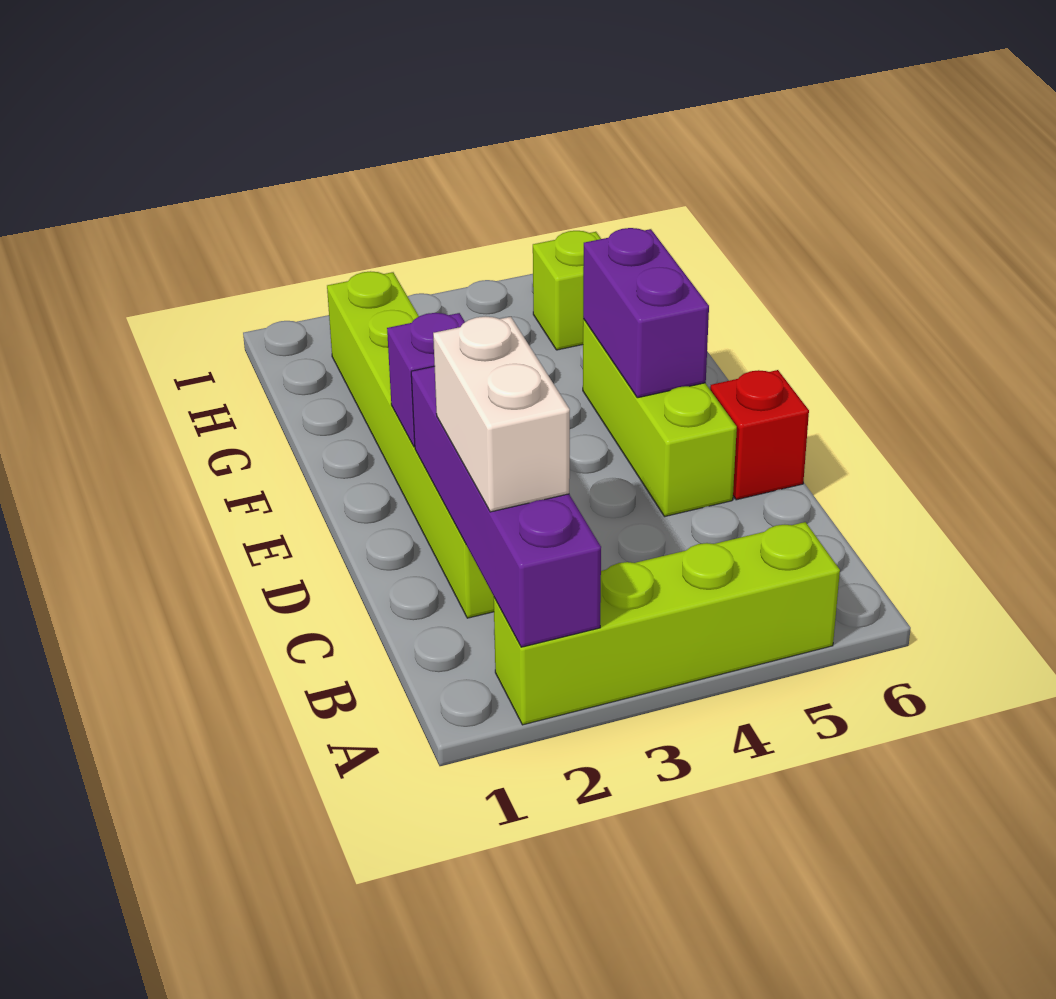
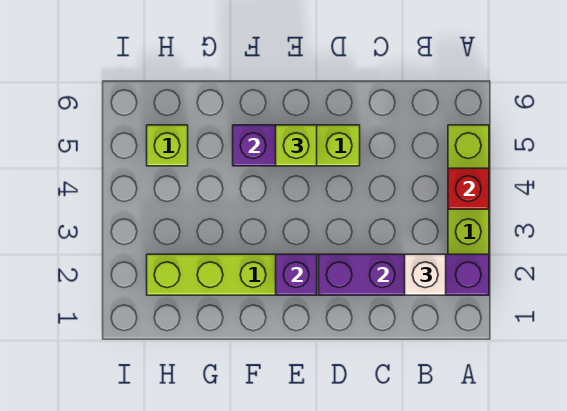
white brick B2:C2 level 3 -> white brick B2 level 3
red brick D6 level 1 -> red brick A4 level 2
none -> lime brick E5 level 3

